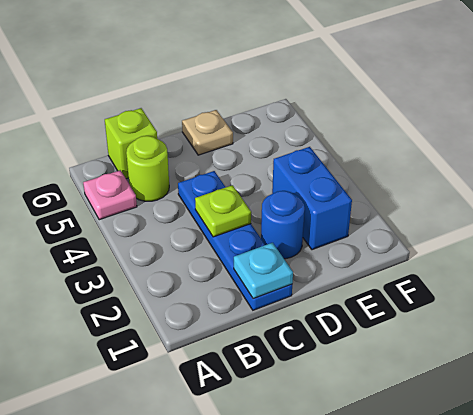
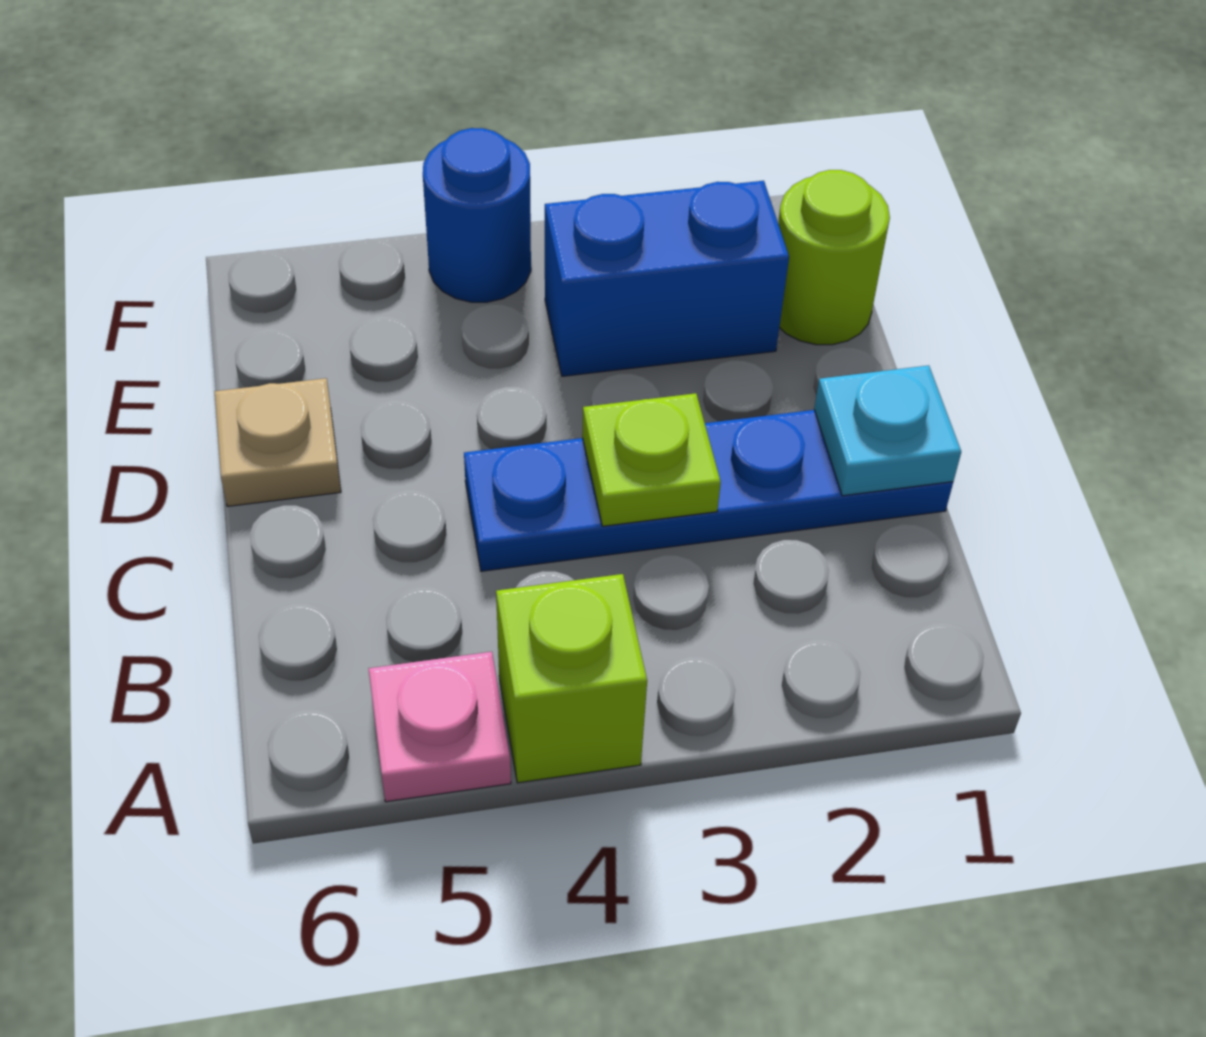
lime round brick B5 level 1 -> lime round brick E1 level 1
lime brick B6 level 1 -> lime brick A4 level 1
blue round brick D2 level 1 -> blue round brick F4 level 1

